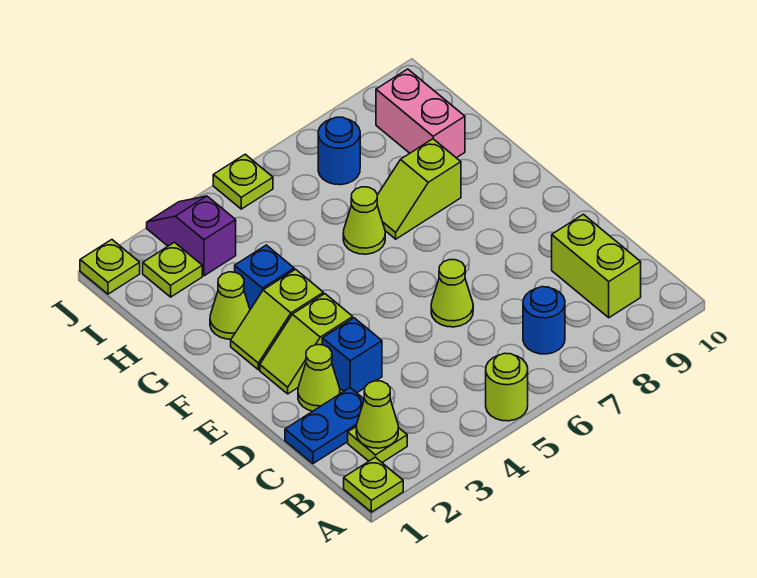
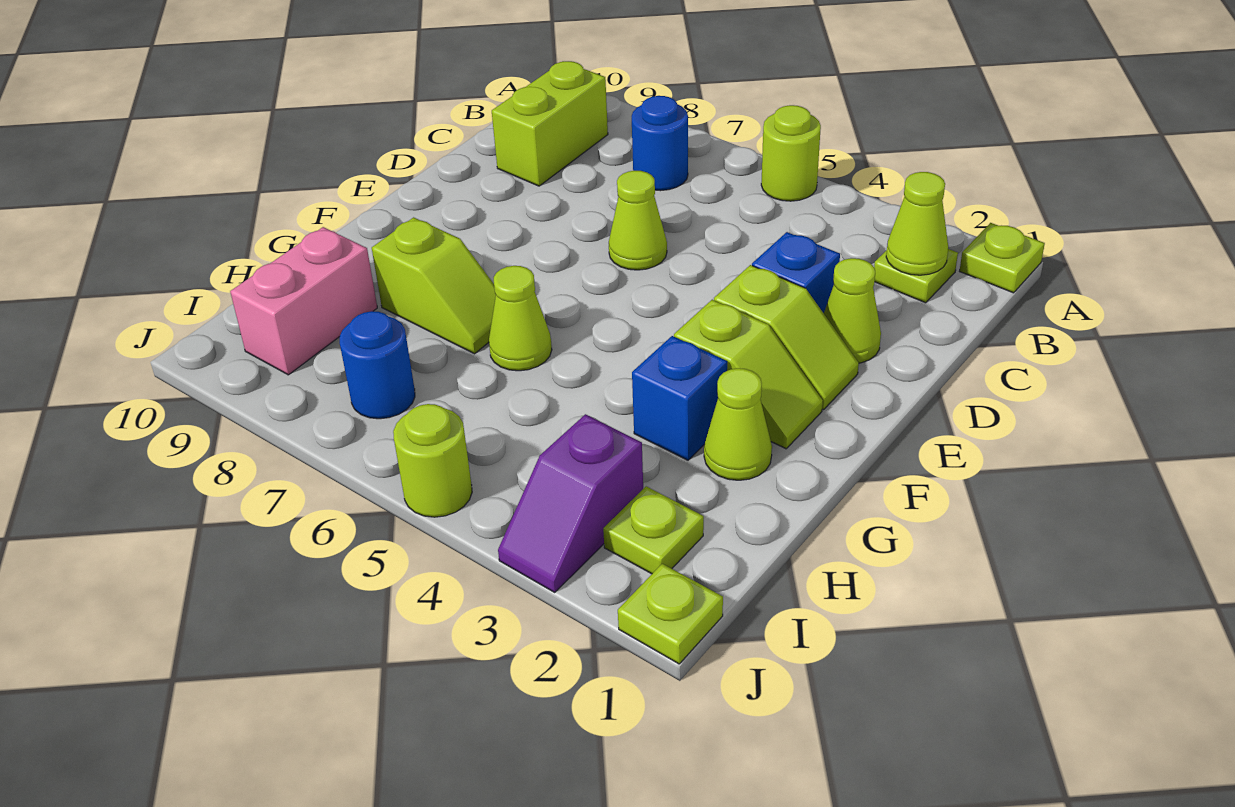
blue plate C1:C2 level 1 -> none
lime plate J5 level 1 -> lime round brick J5 level 1

